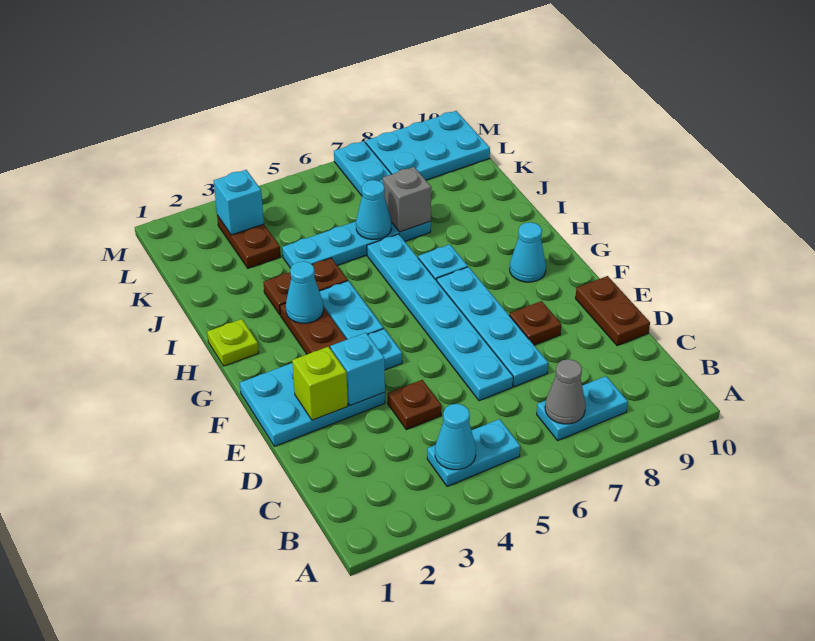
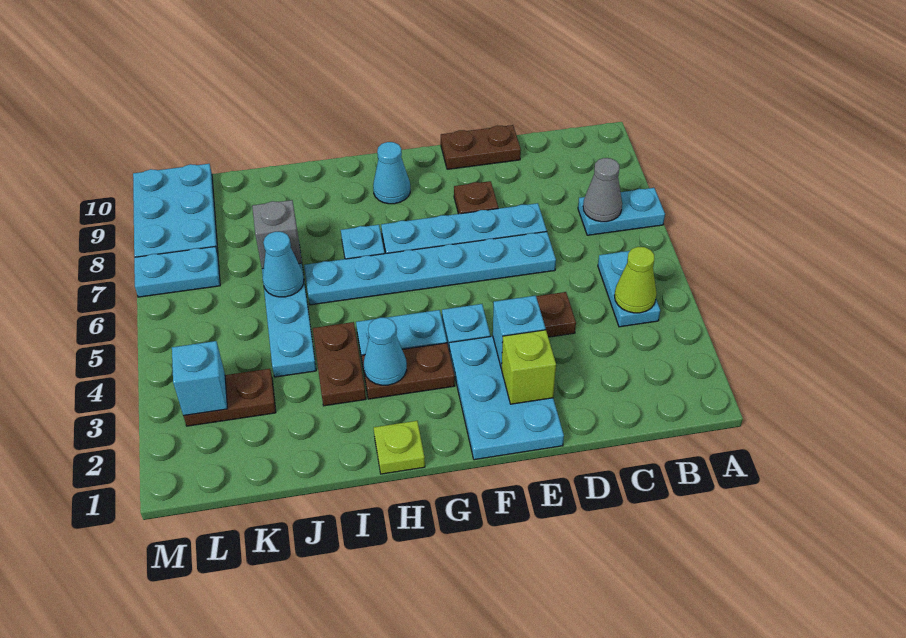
cyan cone B4 level 2 -> lime cone B4 level 2
cyan plate B7:B8 level 1 -> cyan plate A7:B7 level 1

